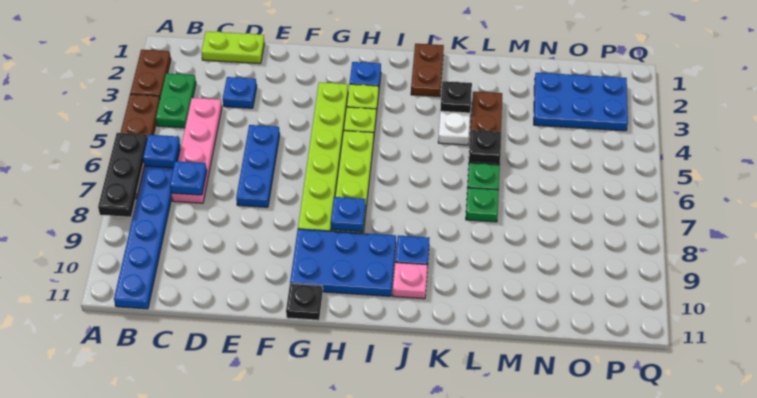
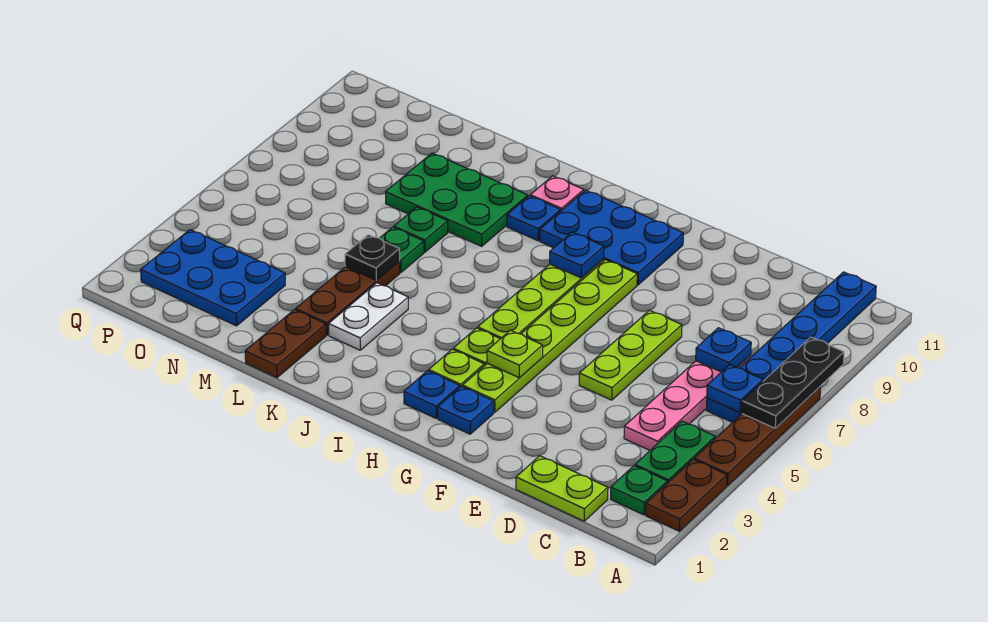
none -> green plate B2 level 1
blue plate D3 level 1 -> blue plate G2 level 1
blue plate E5:E7 level 1 -> lime plate E5:E7 level 1
none -> lime plate G4 level 2
black plate G11 level 1 -> none
brown plate J1:J2 level 1 -> brown plate L1:L2 level 1
black plate K3 level 2 -> none
none -> green plate K8:M9 level 1

